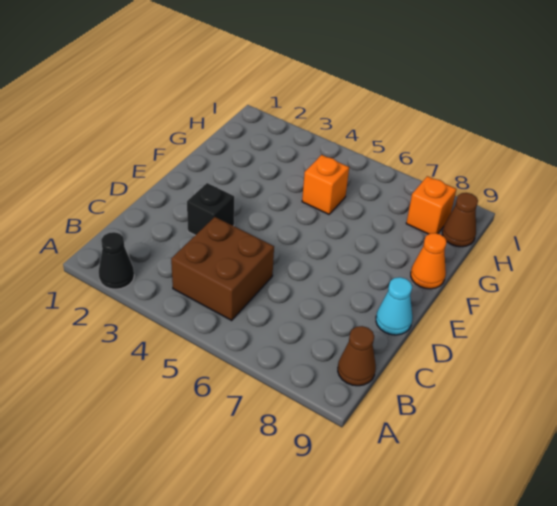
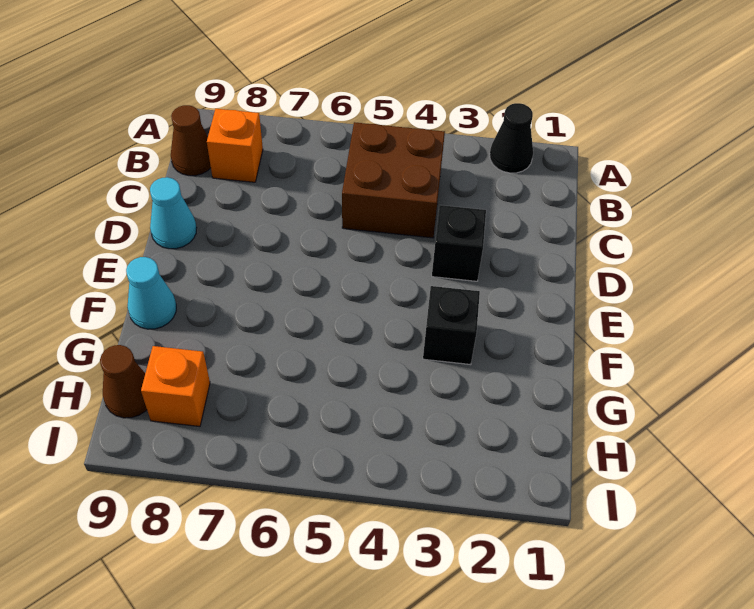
none -> black brick F3 level 1
orange cone F9 level 1 -> cyan cone F9 level 1
orange brick G5 level 1 -> orange brick B8 level 1

